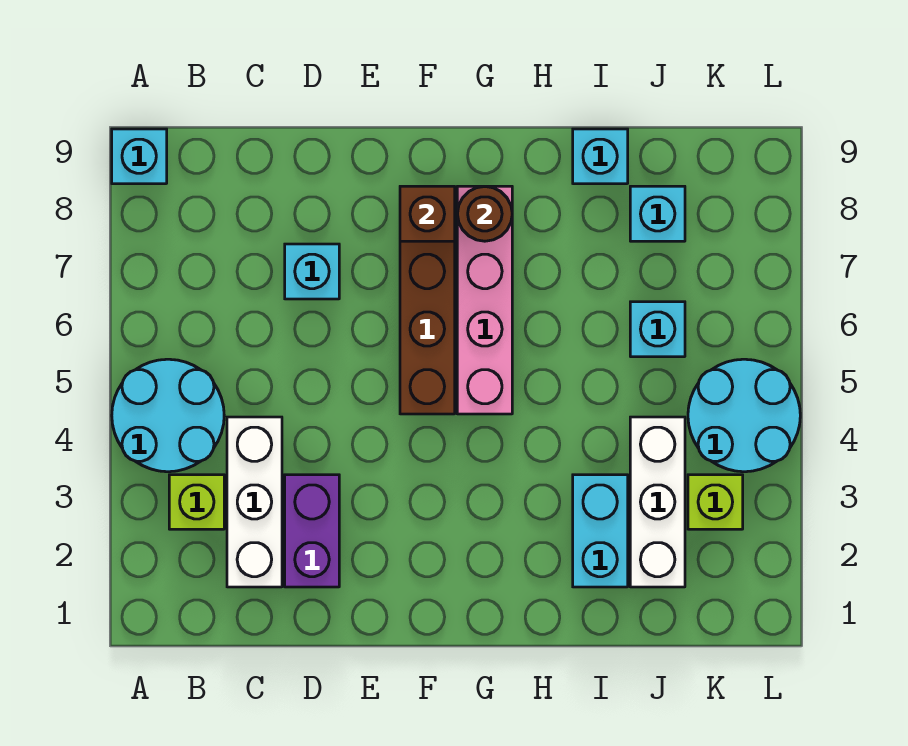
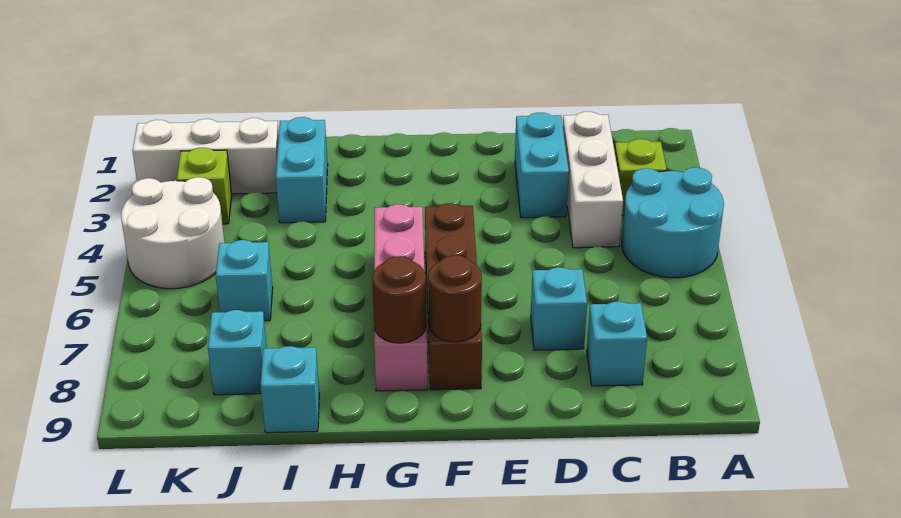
cyan brick A9 level 1 -> cyan brick C8 level 1
purple brick D2:D3 level 1 -> cyan brick D2:D3 level 1
brown brick F8 level 2 -> brown round brick F8 level 2
white brick J2:J4 level 1 -> white brick J2:L2 level 1
cyan round brick K4:L5 level 1 -> white round brick K4:L5 level 1

